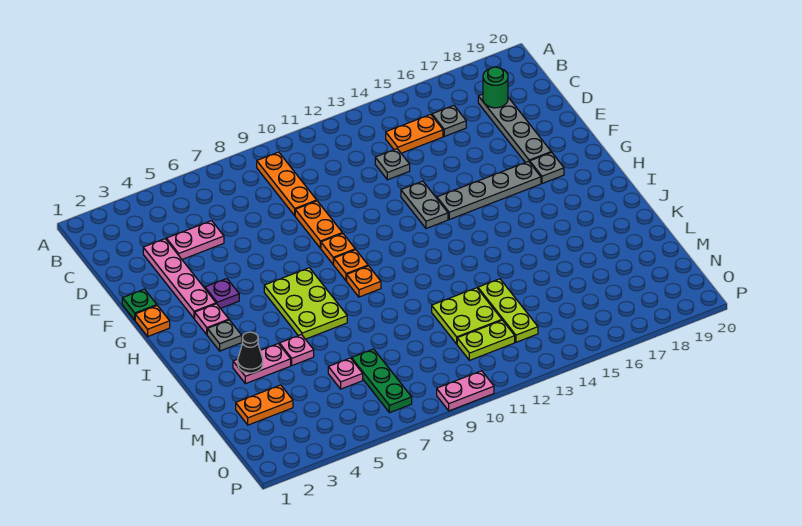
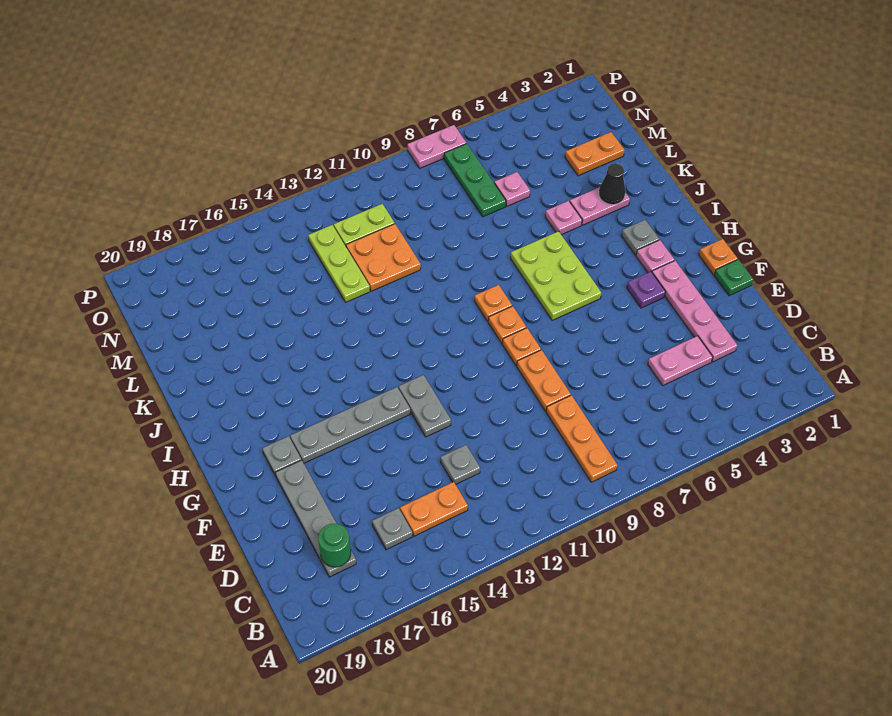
lime plate L11:M12 level 1 -> orange plate L11:M12 level 1
pink plate P9:P10 level 1 -> pink plate P7:P8 level 1

